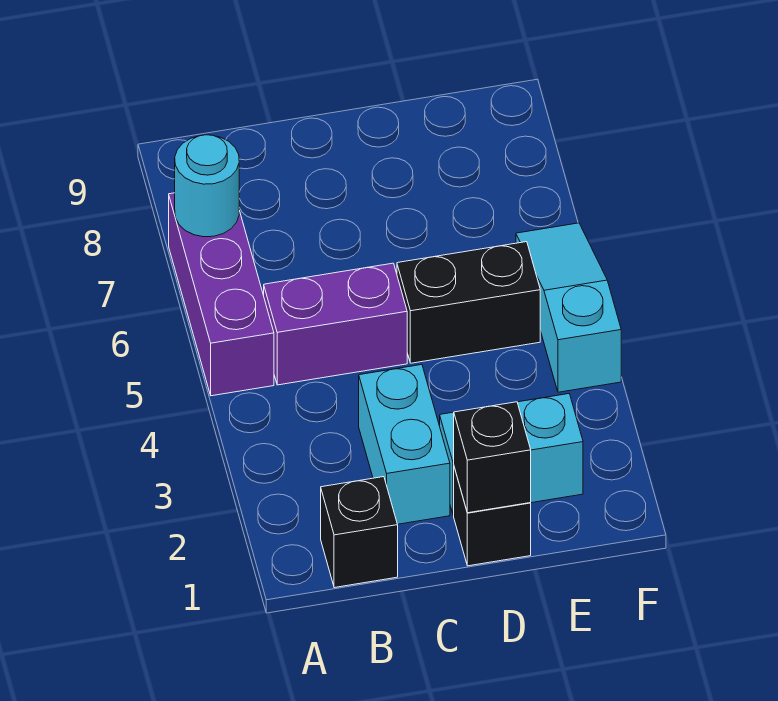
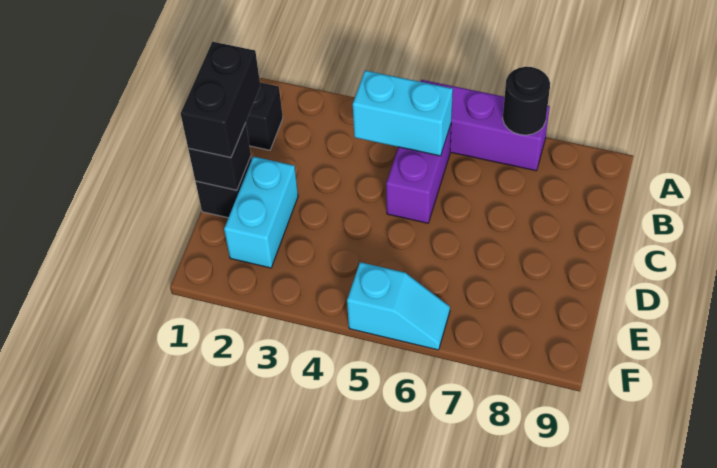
cyan round brick A7 level 2 -> black round brick A7 level 2
cyan brick C2:C3 level 1 -> cyan brick B4:B5 level 2
black brick D5:E5 level 1 -> black brick C1:D1 level 3
cyan slope F4:F6 level 1 top 4 -> cyan slope F5:F6 level 1 top 5

